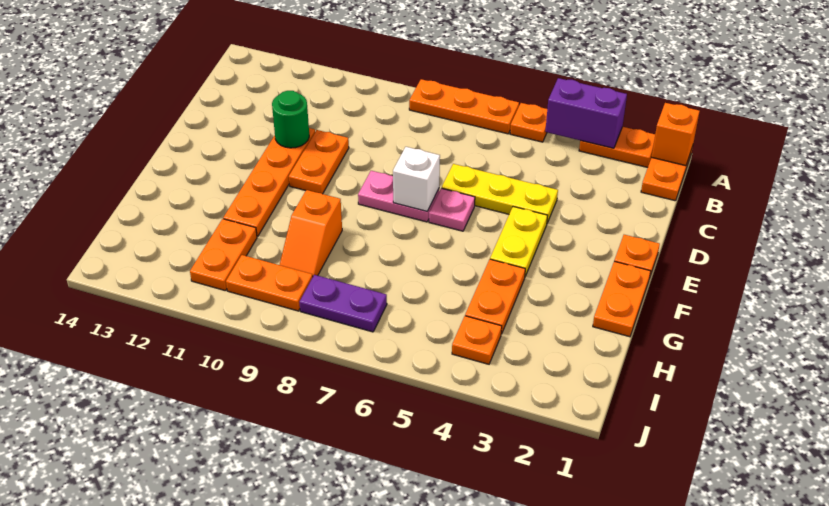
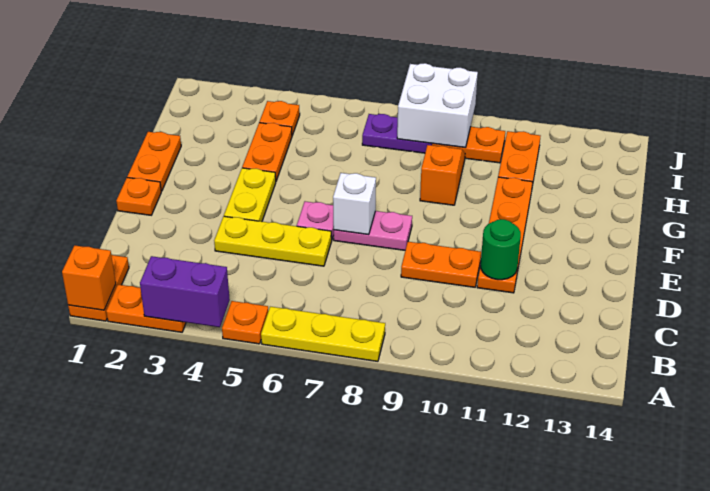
orange plate A6:A8 level 1 -> yellow plate A6:A8 level 1
orange plate D10:E10 level 1 -> orange plate D9:D10 level 1
none -> white brick I8:J9 level 2

